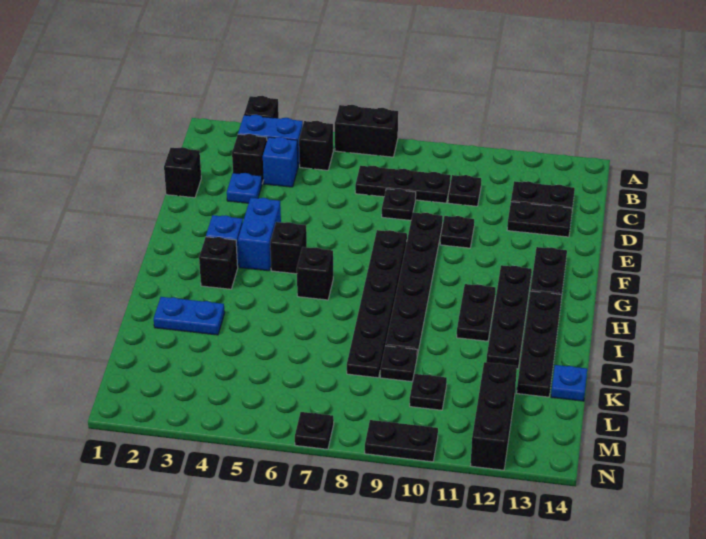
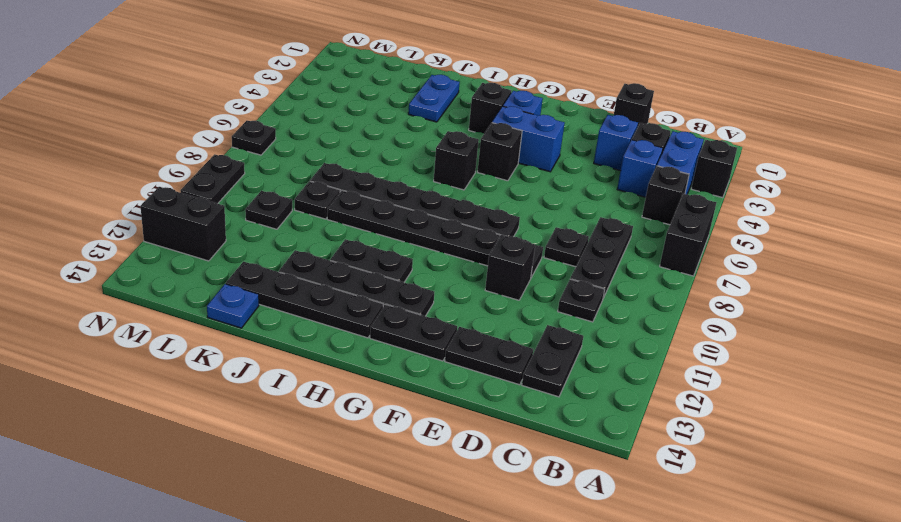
blue plate D3 level 1 -> blue brick D3 level 1
black plate D12:D13 level 1 -> black plate D13:E13 level 1
black plate E10 level 1 -> black brick E10 level 1
black brick L12:N12 level 1 -> black brick M12:N12 level 1

